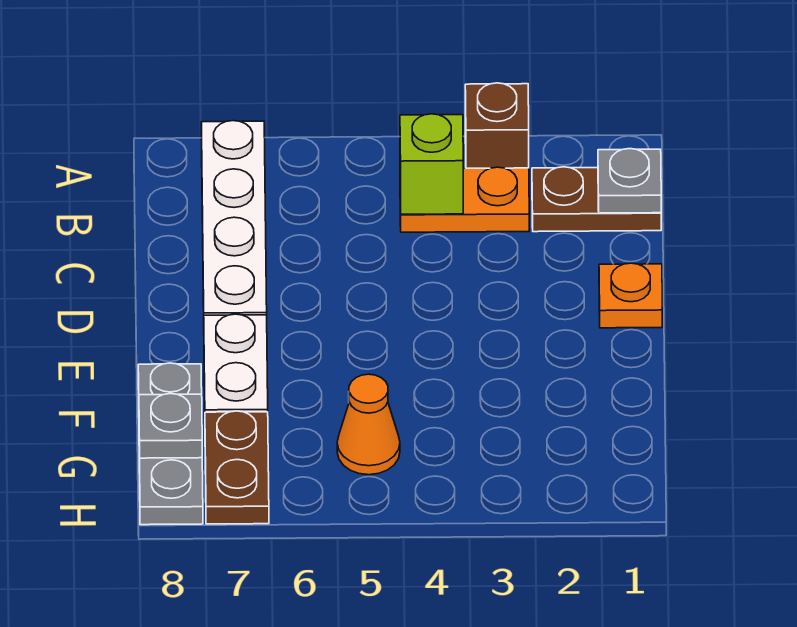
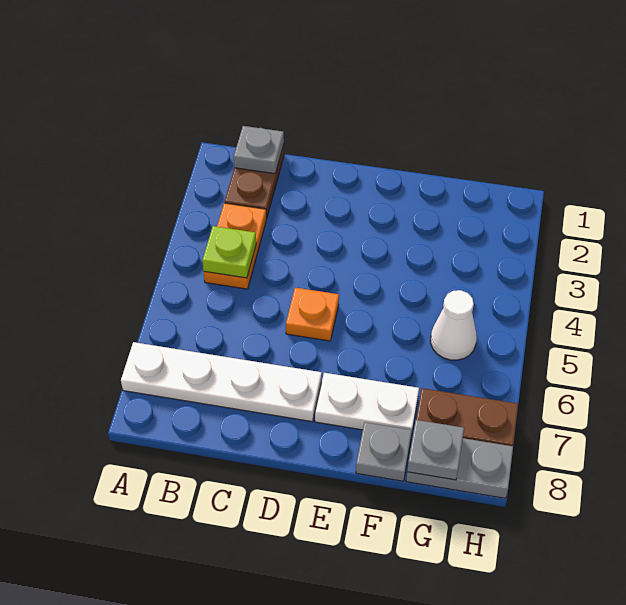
brown brick A3 level 1 -> none
lime brick B4 level 2 -> lime plate B4 level 2
orange plate D1 level 1 -> orange plate D5 level 1
orange cone G5 level 1 -> white cone G5 level 1

